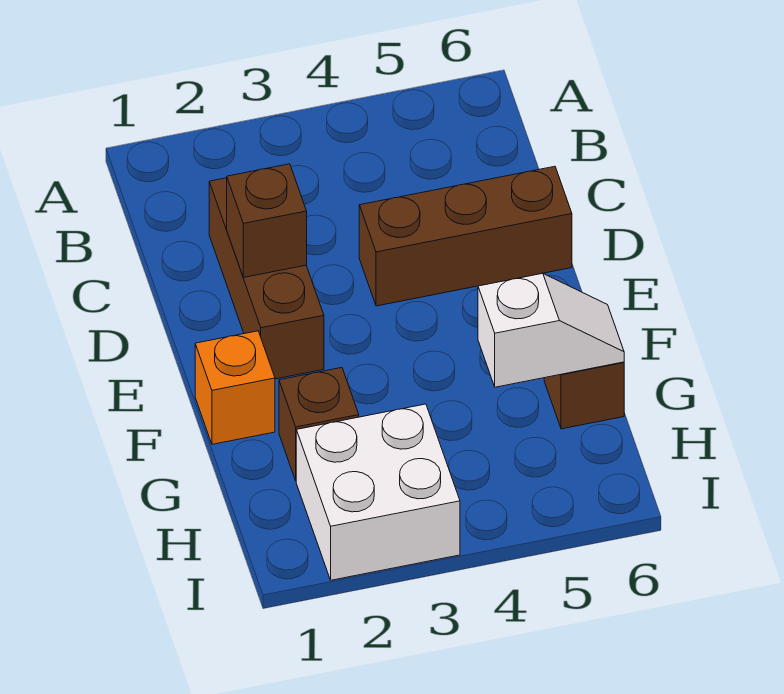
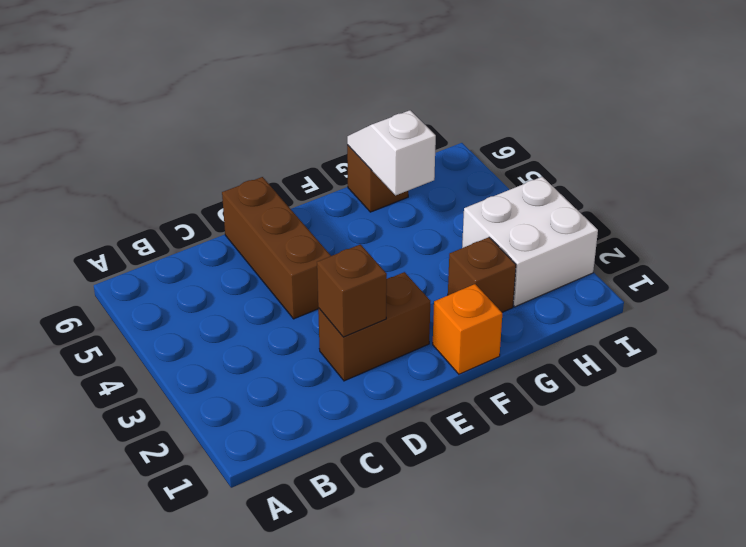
brown brick C2:E2 level 1 -> brown brick D2:E2 level 1

